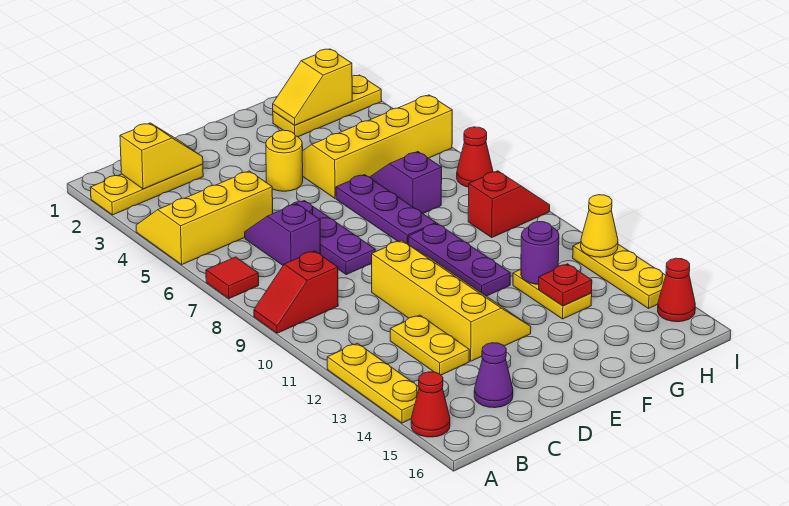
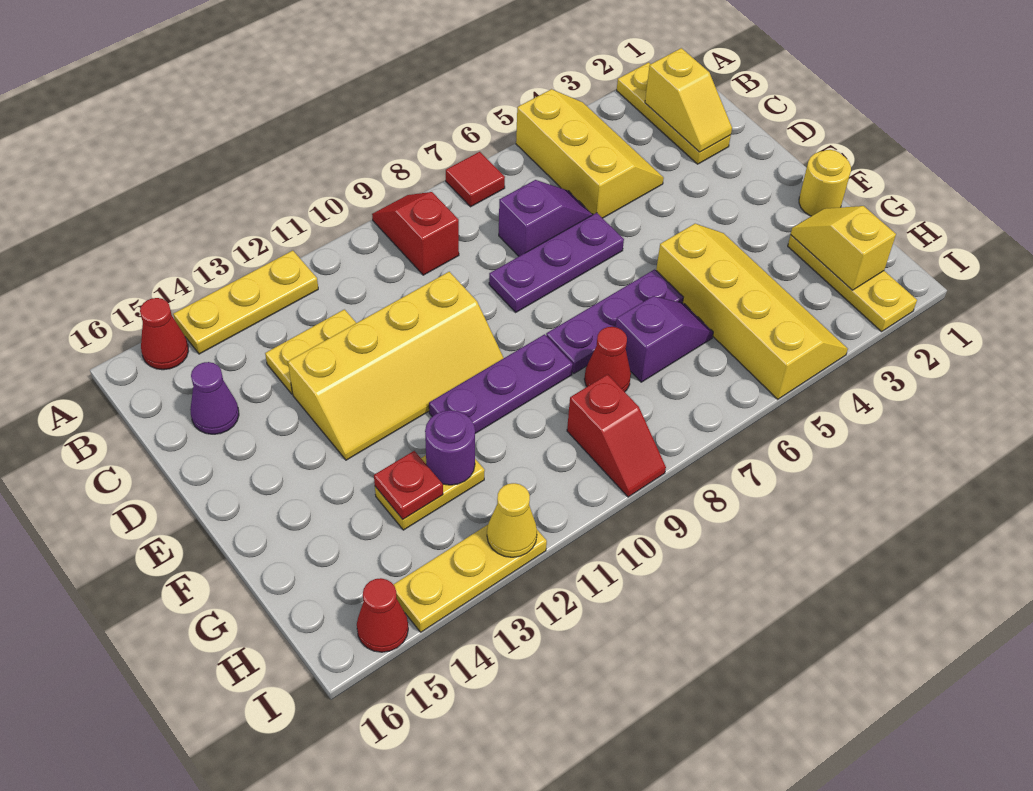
yellow round brick E4 level 1 -> yellow round brick F1 level 1
red cone I7 level 1 -> red cone G8 level 1

